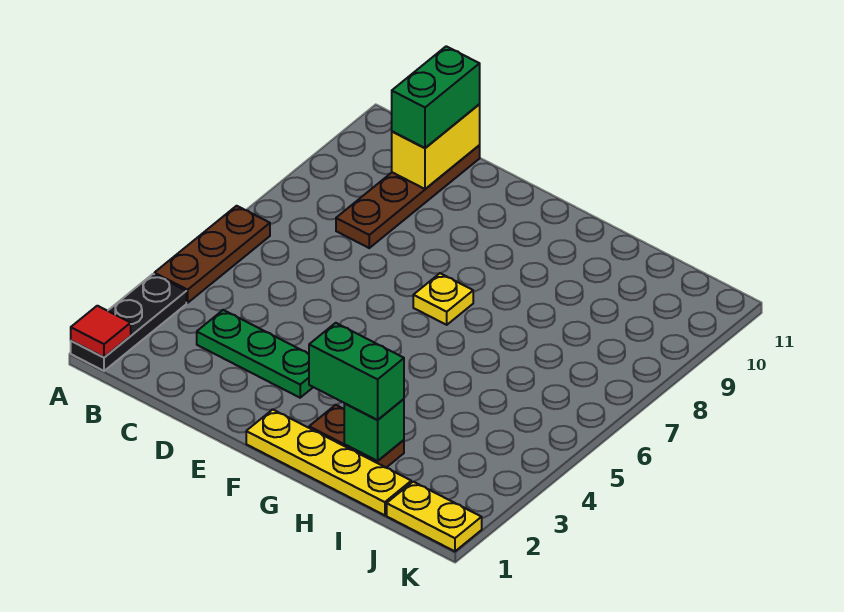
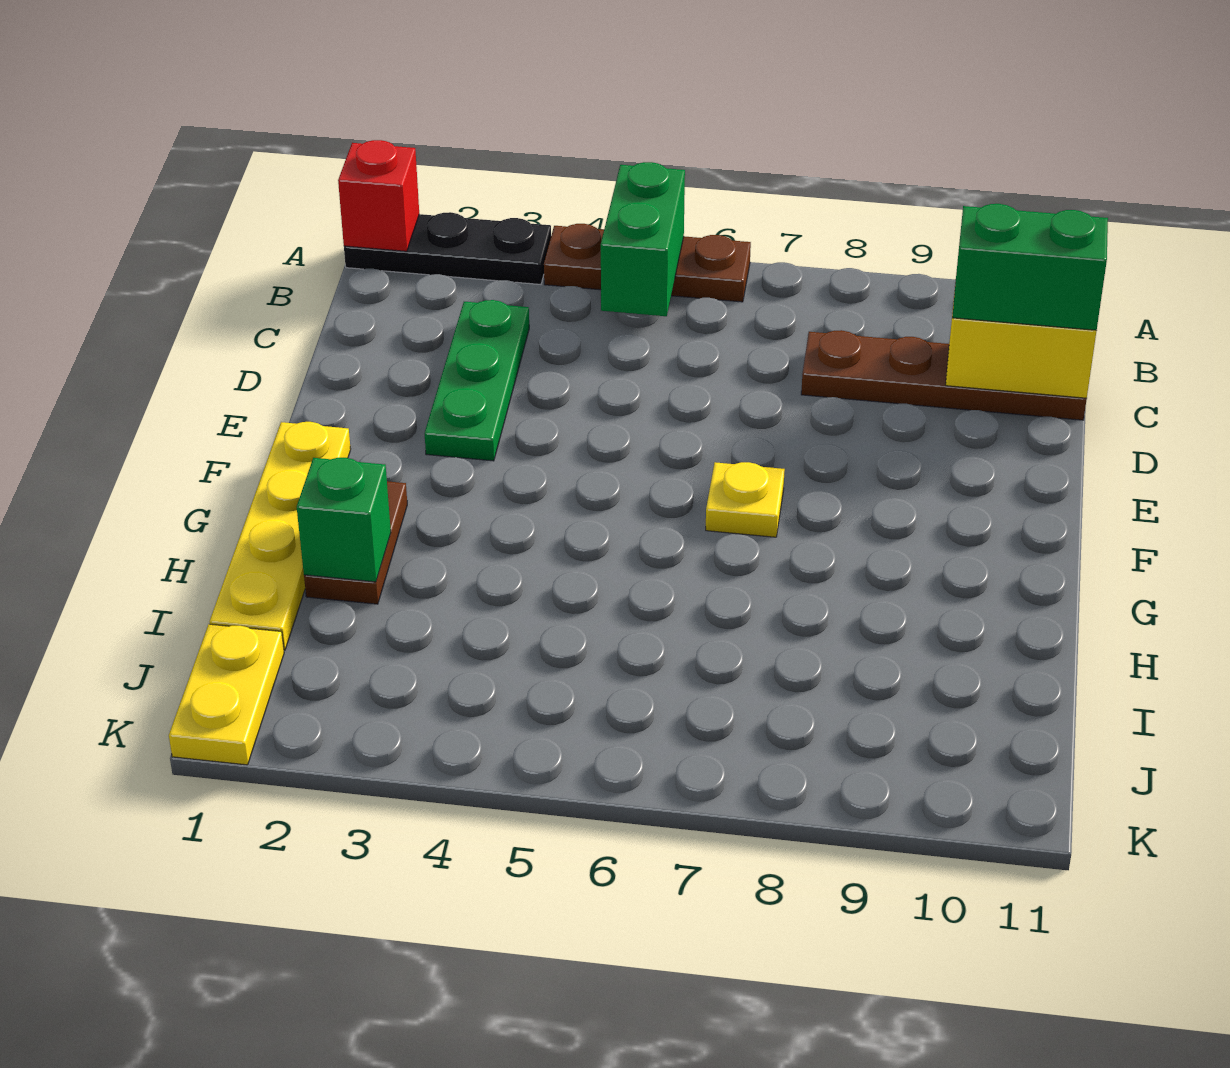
red tile A1 level 2 -> red brick A1 level 2
green brick G2:H2 level 3 -> green brick A5:B5 level 2

